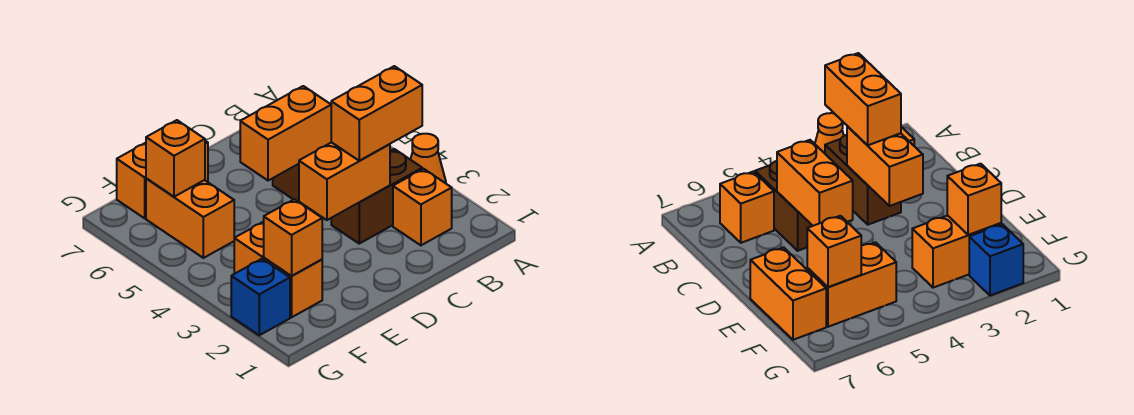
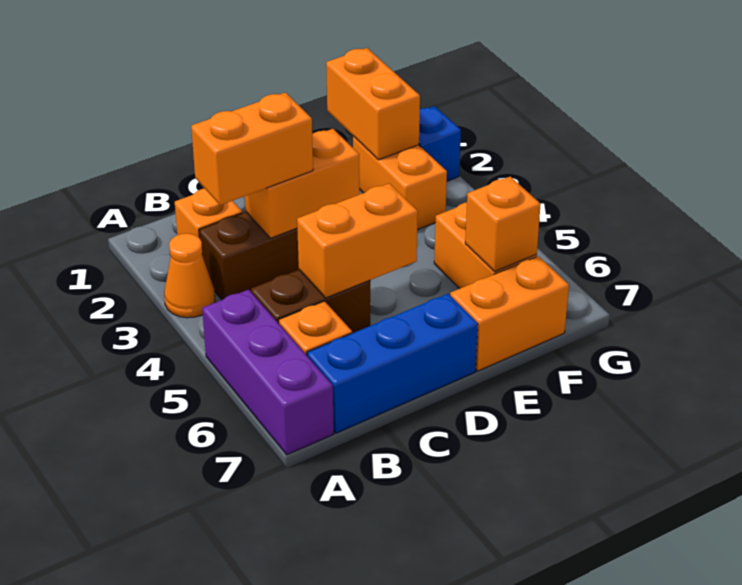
none -> purple brick A5:A7 level 1
none -> blue brick B7:D7 level 1
orange brick F2 level 2 -> orange brick F1:F2 level 2

